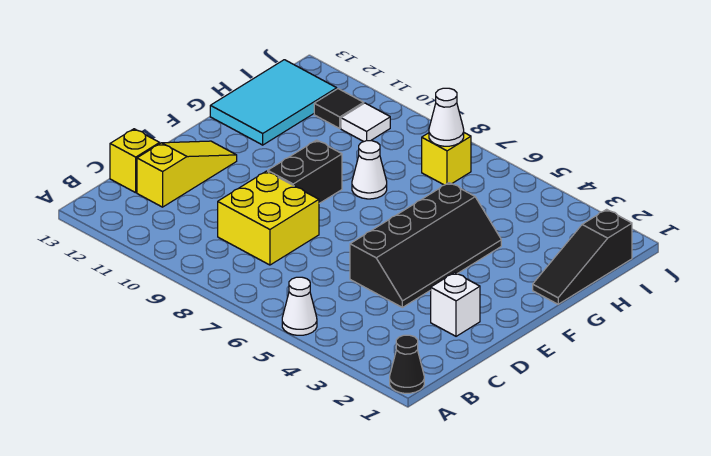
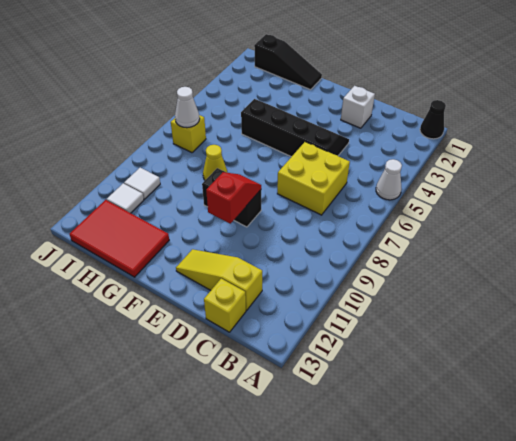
yellow brick C8:D9 level 1 -> yellow brick C6:D7 level 1
none -> red slope E9:E10 level 2 top 10
white cone G8 level 1 -> yellow cone G8 level 1
cyan tile G12:I13 level 1 -> red tile G12:I13 level 1
black tile I11 level 1 -> white tile I11 level 1

